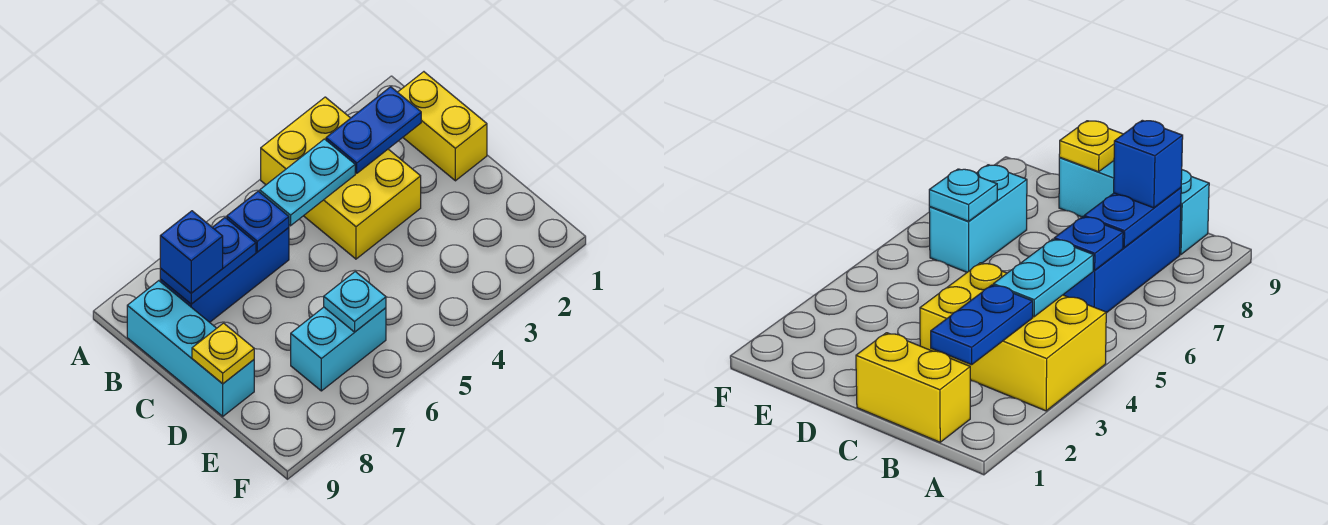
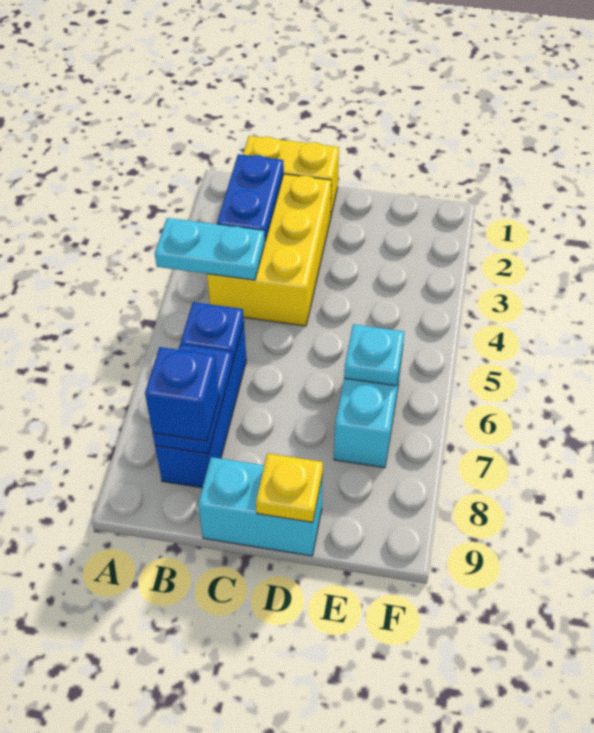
yellow brick A3:C4 level 1 -> yellow brick B2:C4 level 1
cyan plate B4:B5 level 2 -> cyan plate A4:B4 level 2
cyan brick B9:D9 level 1 -> cyan brick C9:D9 level 1

